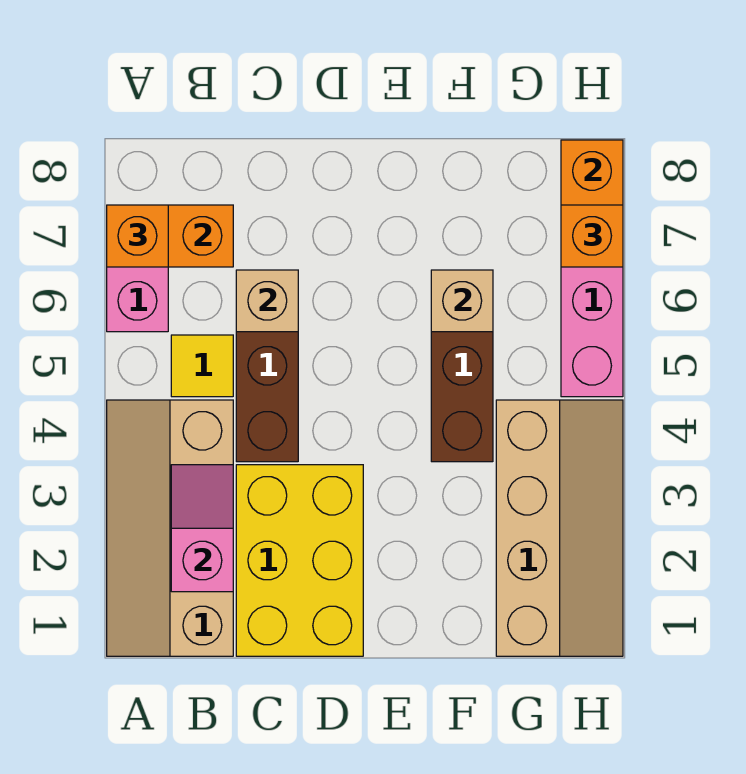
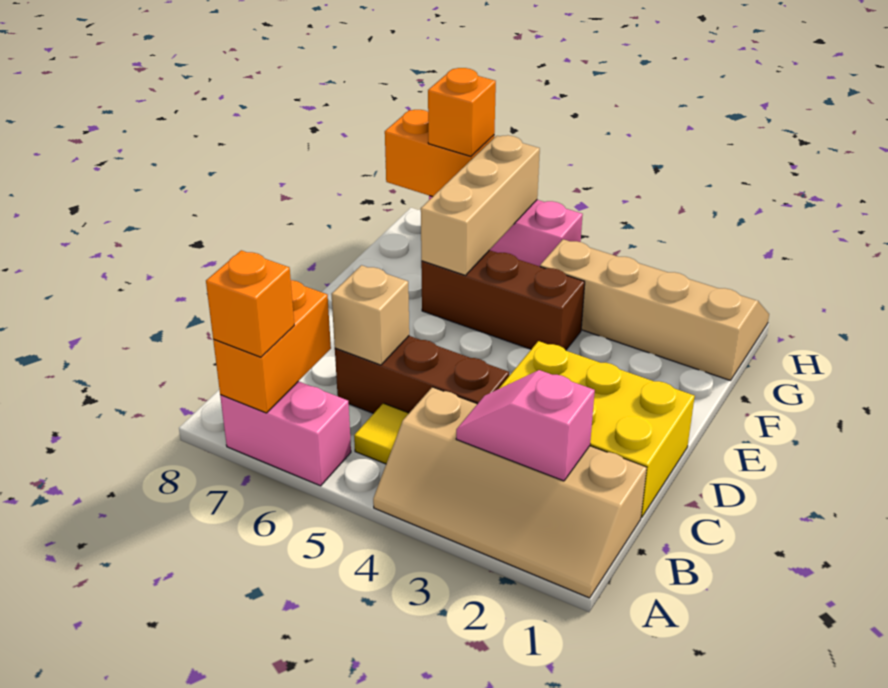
tan brick F6 level 2 -> tan brick F6:H6 level 2

